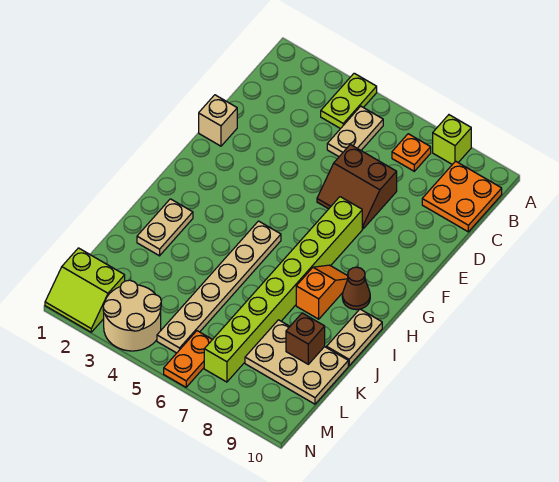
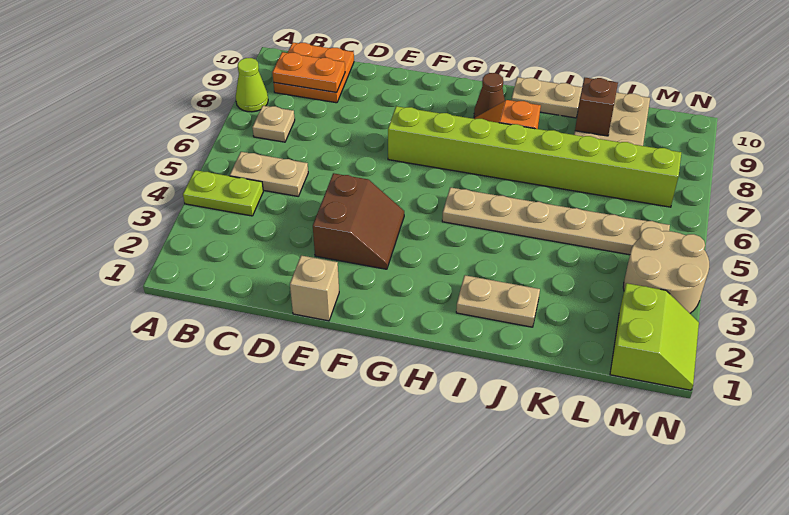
lime brick A8 level 1 -> lime cone A8 level 1
orange plate B7 level 1 -> tan plate B7 level 1
brown slope D6:E7 level 1 top D -> brown slope E3:F4 level 1 top E
orange plate M6:N6 level 1 -> orange plate B9:C9 level 2

